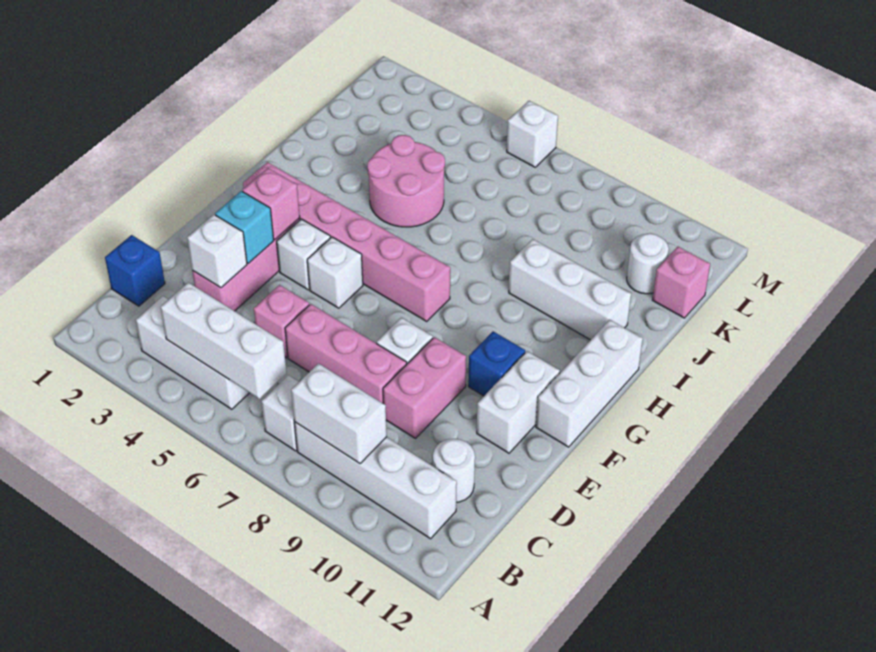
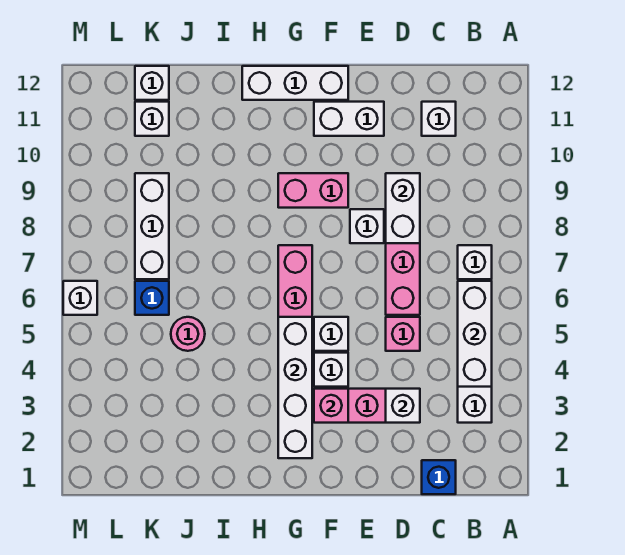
white brick B8:B11 level 1 -> white brick G2:G5 level 2
white brick B8:B9 level 2 -> white brick D8:D9 level 2
white round brick C11 level 1 -> white brick C11 level 1
pink brick D9:E9 level 1 -> pink brick F9:G9 level 1
cyan brick E3 level 2 -> none
blue brick F10 level 1 -> blue brick K6 level 1
pink round brick I4:J5 level 1 -> pink round brick J5 level 1
white brick I9:I11 level 1 -> white brick K7:K9 level 1
white round brick K11 level 1 -> white brick K11 level 1
pink brick K12 level 1 -> white brick K12 level 1

